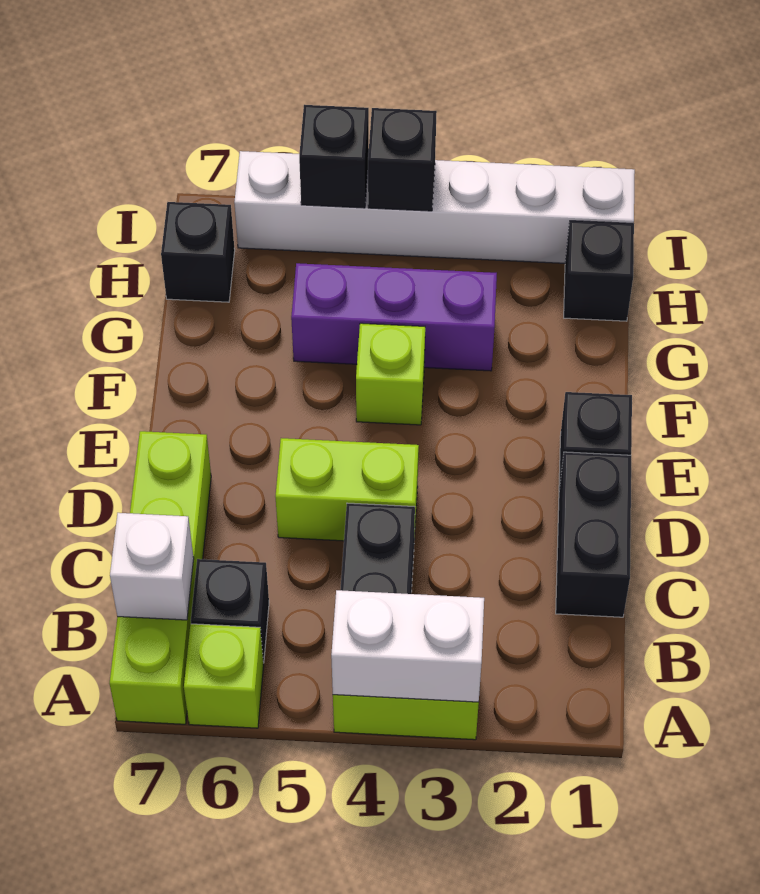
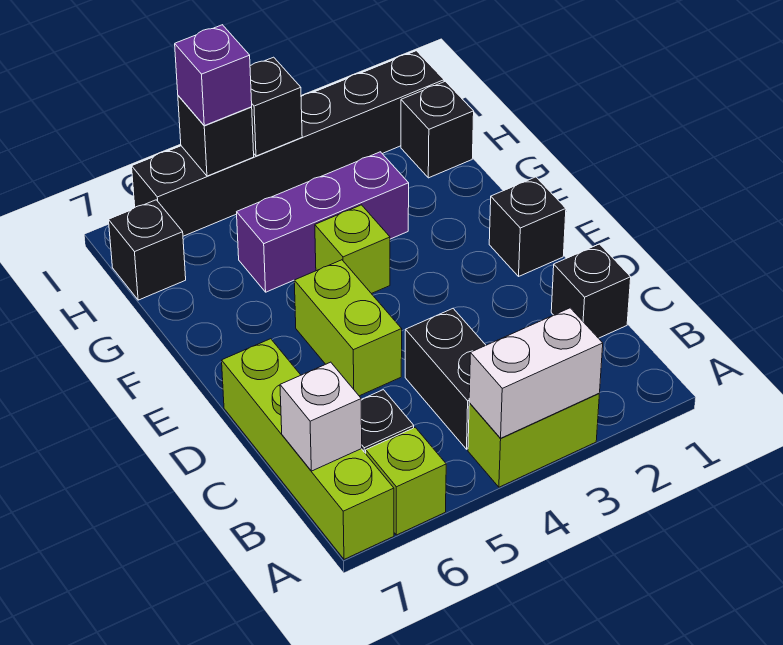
black brick C1:D1 level 1 -> black brick C1 level 1
lime brick D4:D5 level 1 -> lime brick D5:E5 level 1
white brick I1:I6 level 1 -> black brick I1:I6 level 1
none -> purple brick I5 level 3

